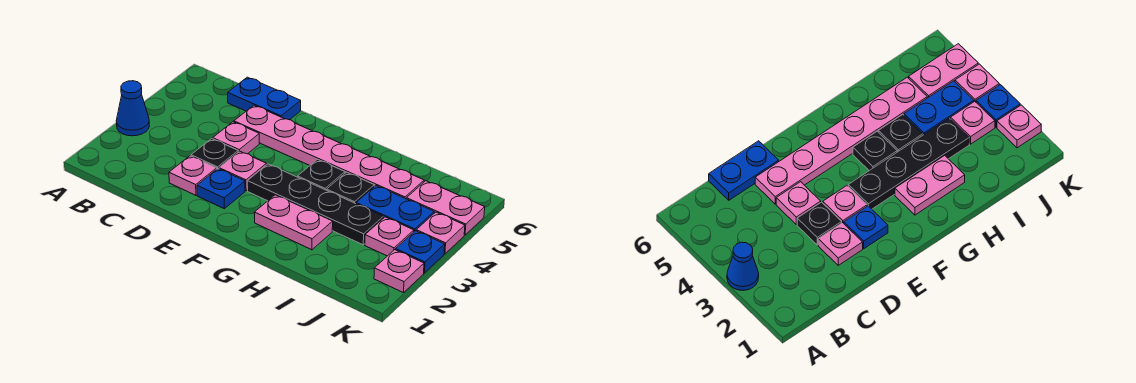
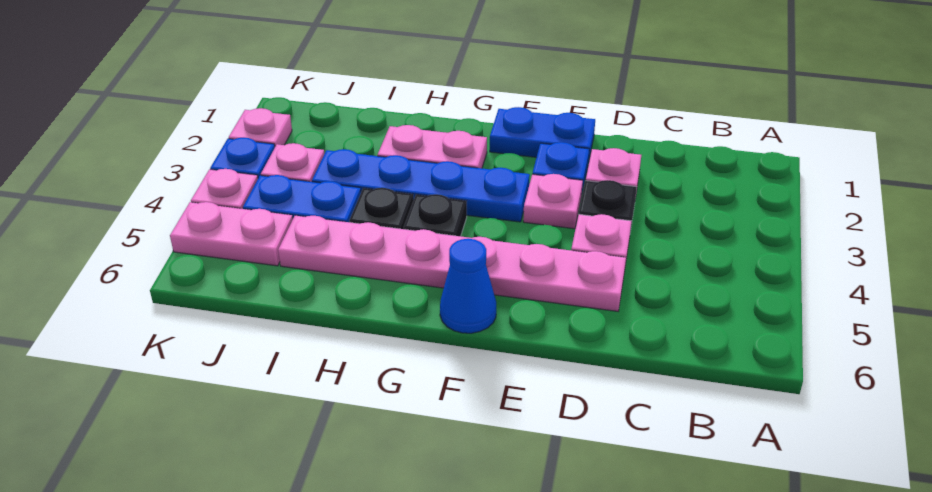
blue cone A3 level 1 -> blue cone F6 level 1
blue plate C6:D6 level 1 -> blue plate E1:F1 level 1
black plate F3:I3 level 1 -> blue plate F3:I3 level 1

